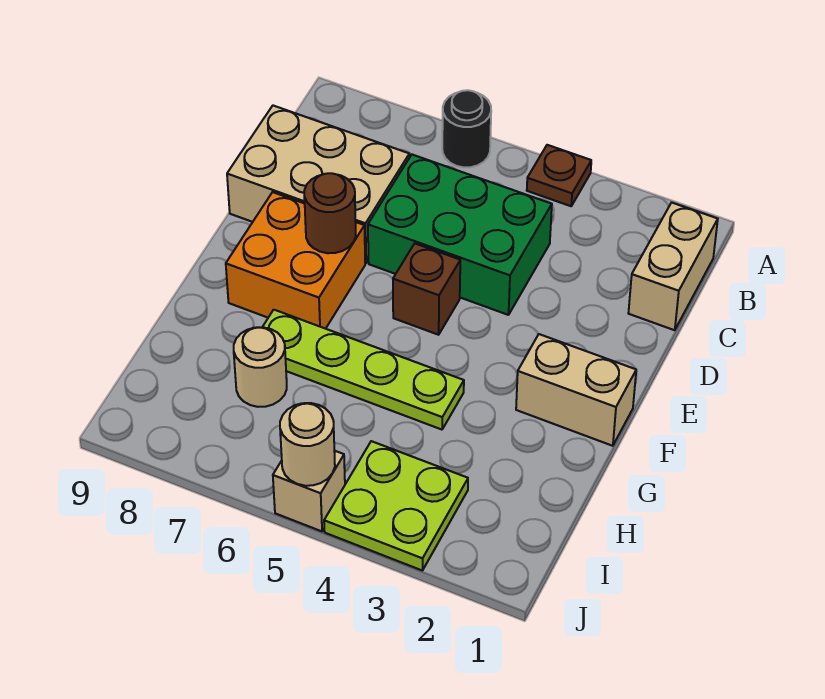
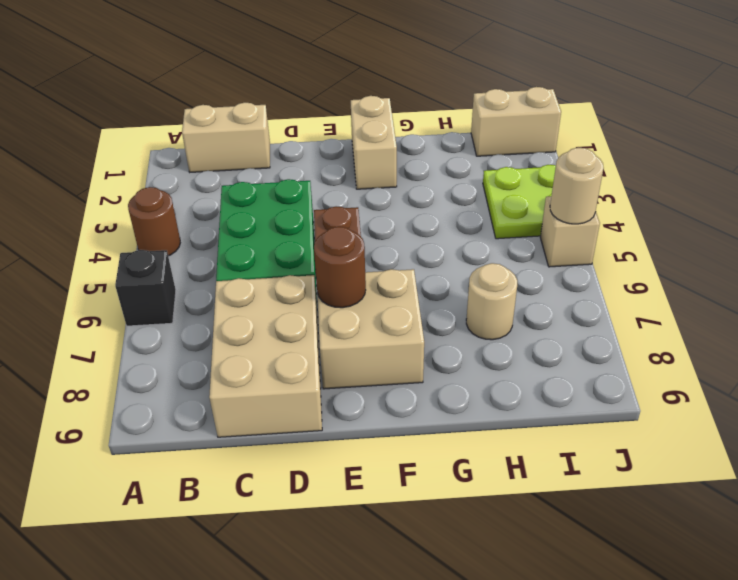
brown plate A4 level 1 -> brown round brick A4 level 1
black round brick A6 level 1 -> black brick A6 level 1
orange brick E7:F8 level 1 -> tan brick E7:F8 level 1
lime plate G4:G7 level 1 -> none
none -> tan brick I1:J1 level 1

